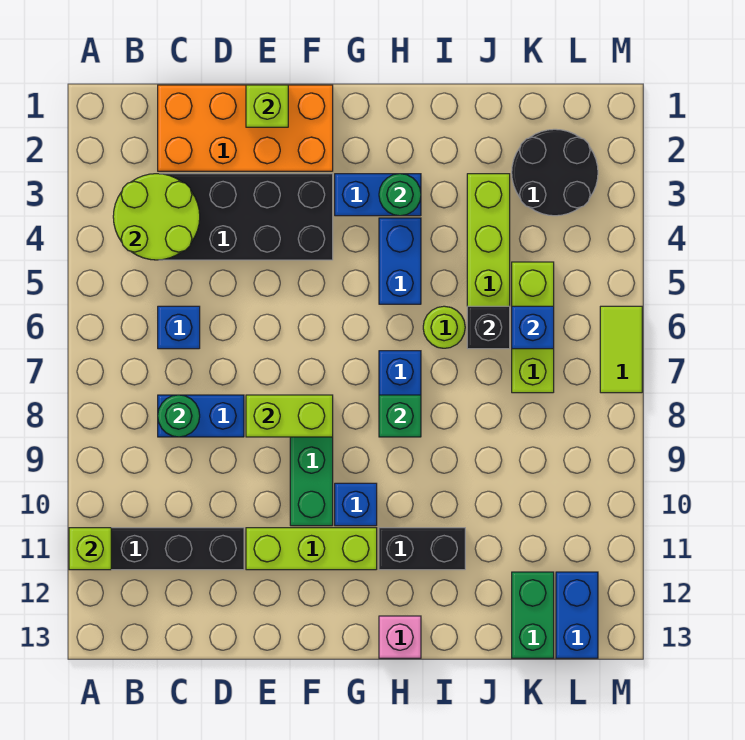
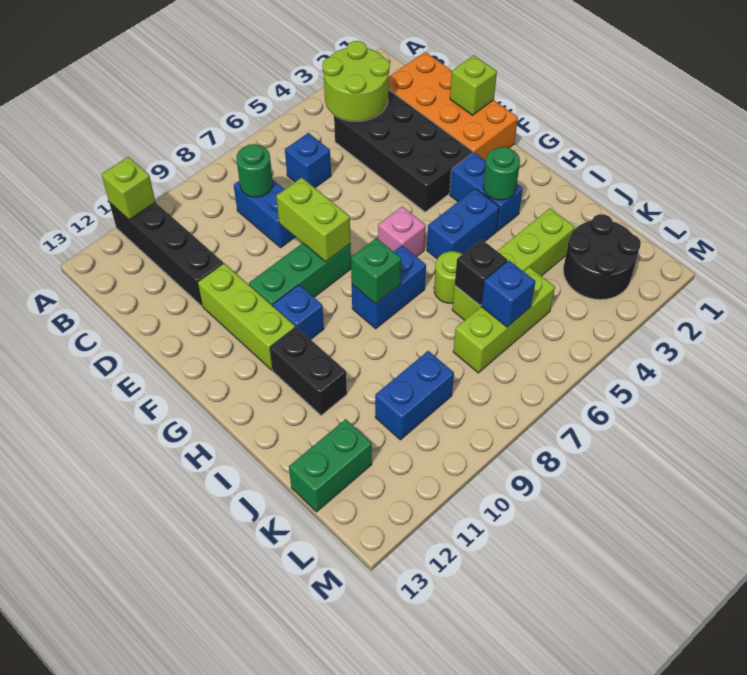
pink brick H13 level 1 -> pink brick G6 level 1
blue brick L12:L13 level 1 -> blue brick K9:K10 level 1
lime tile M6:M7 level 1 -> none

